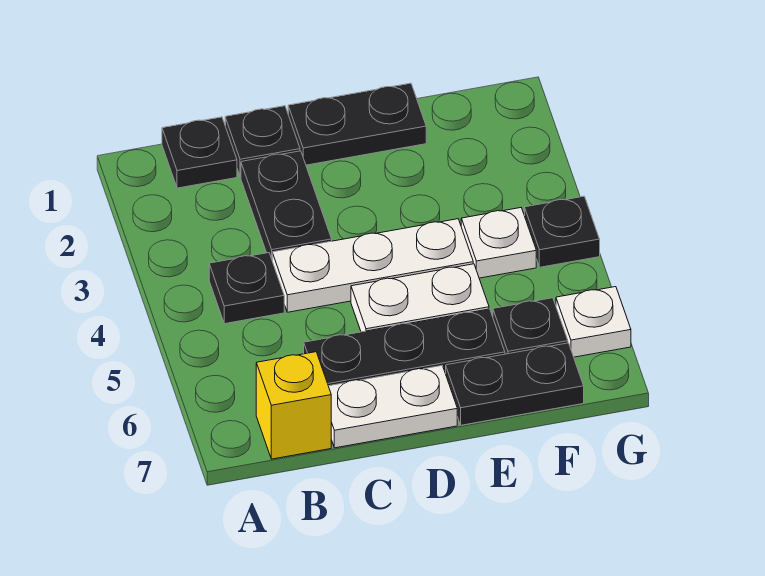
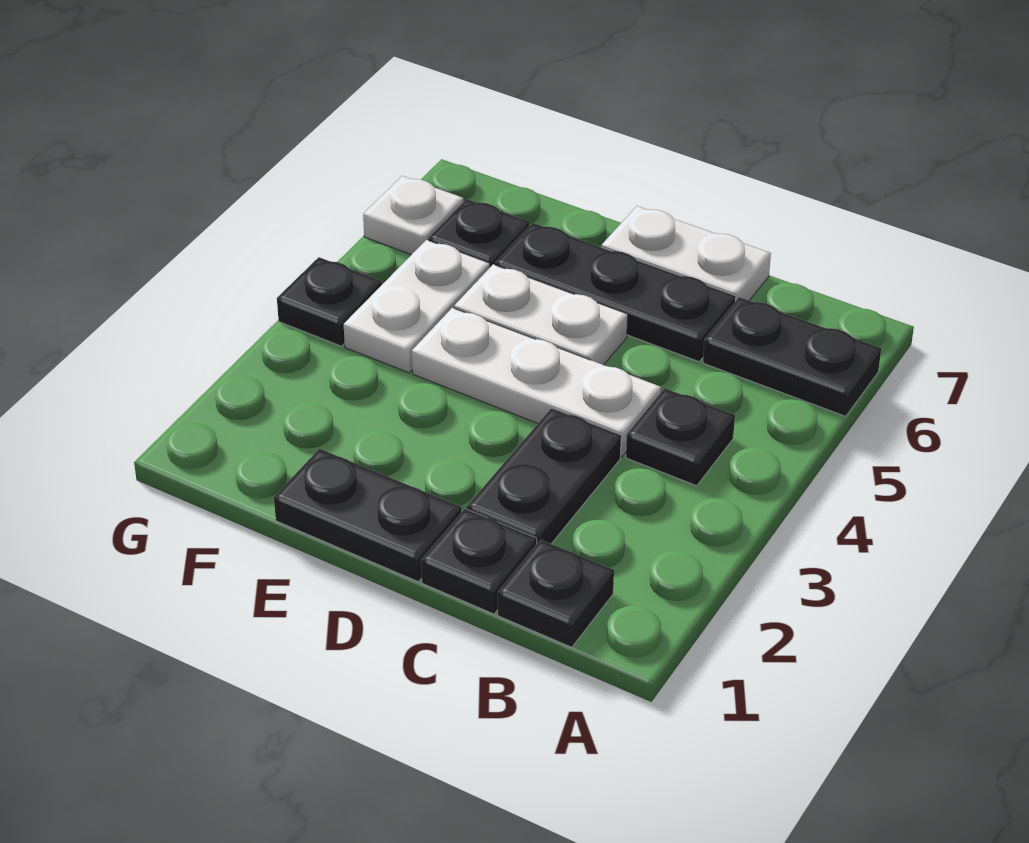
yellow brick B7 level 1 -> none
black plate E7:F7 level 1 -> black plate A6:B6 level 1
white plate F4 level 1 -> white plate F4:F5 level 1

